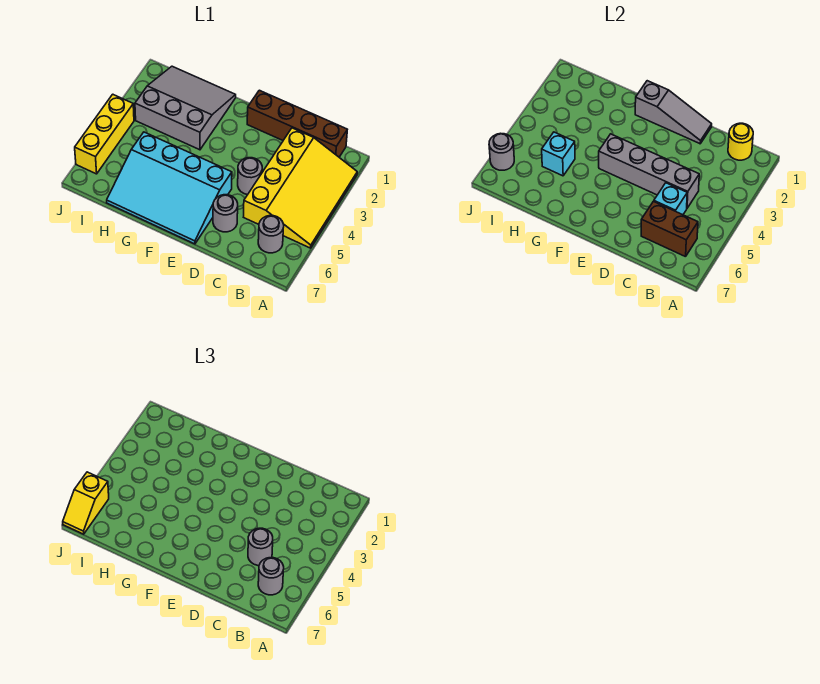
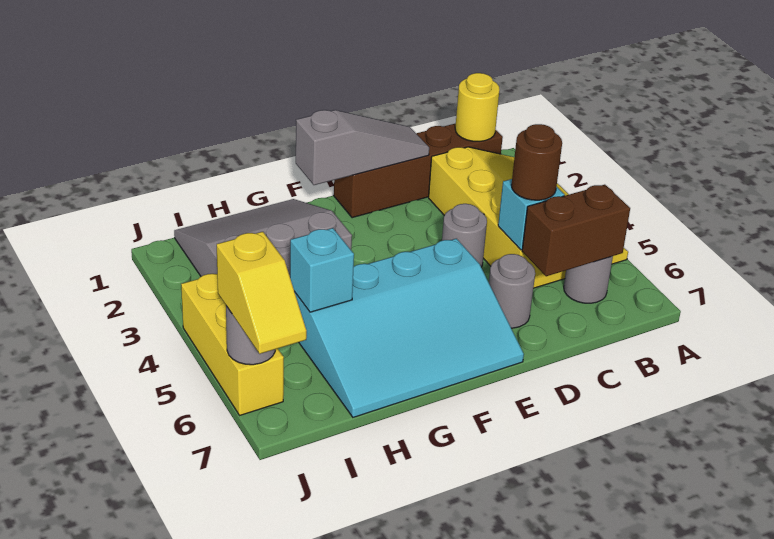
grey round brick B6 level 3 -> none
grey brick C4:F4 level 2 -> none
grey round brick C5 level 3 -> brown round brick C5 level 3

